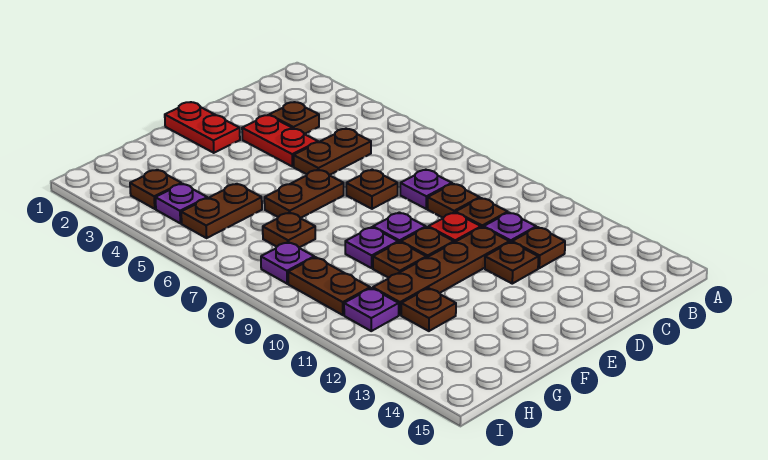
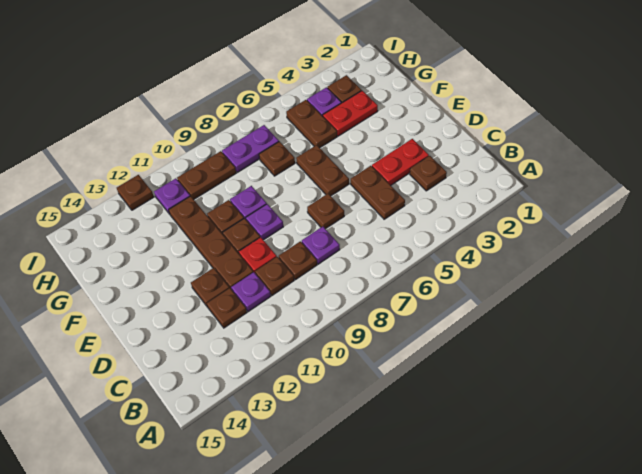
red plate E1:E2 level 1 -> red plate G3:G4 level 1
brown plate G12 level 1 -> brown plate I12 level 1
purple plate H8 level 1 -> purple plate H7:H8 level 1

